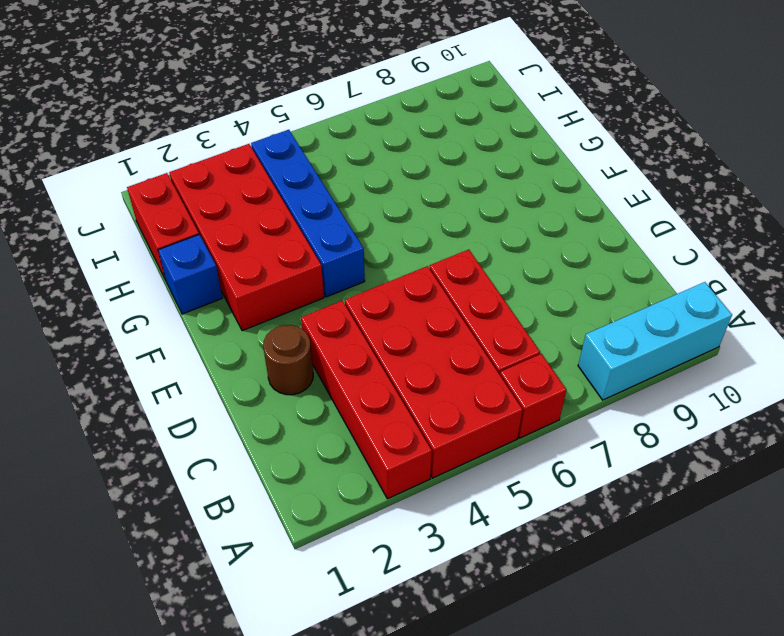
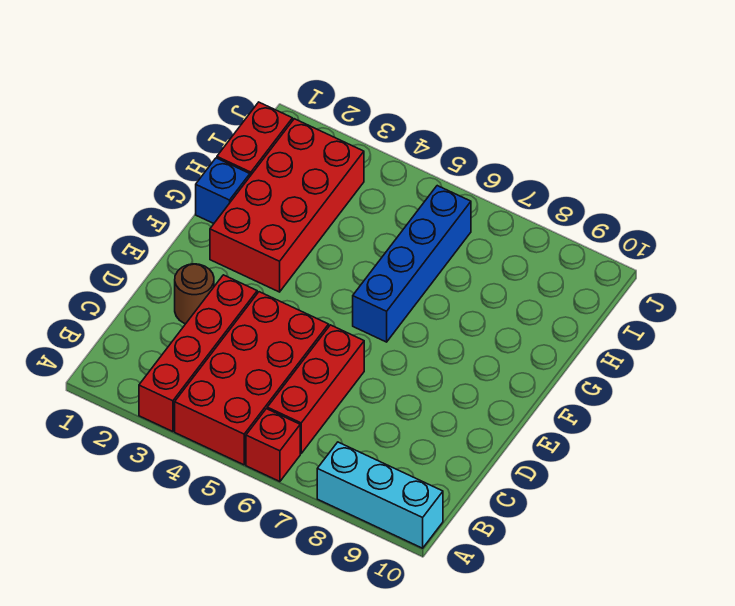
blue brick F4:I4 level 1 -> blue brick F6:I6 level 1

